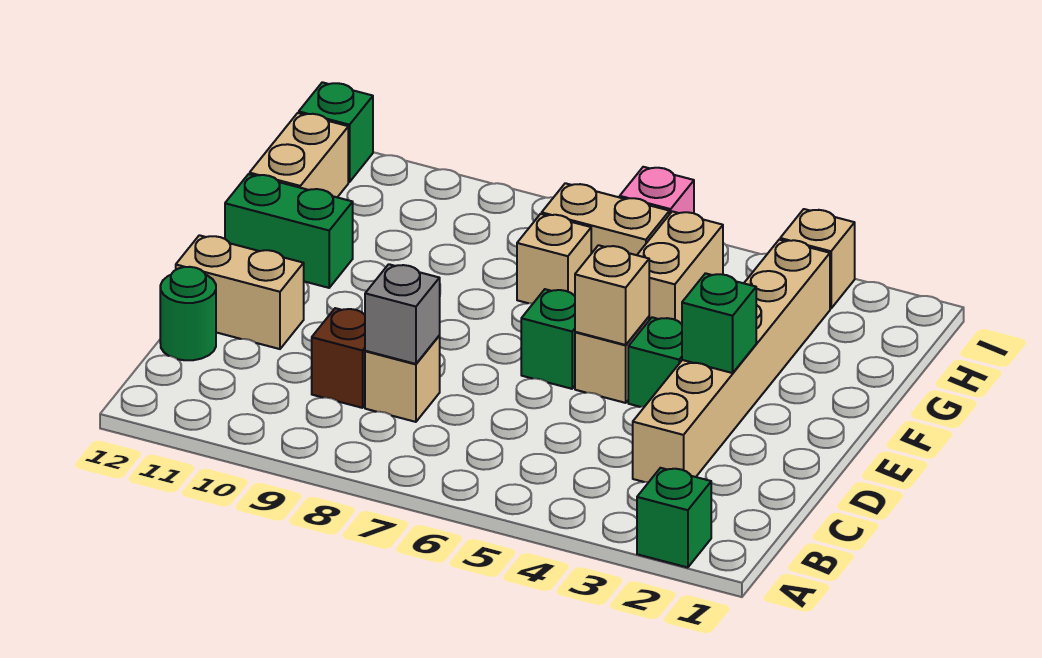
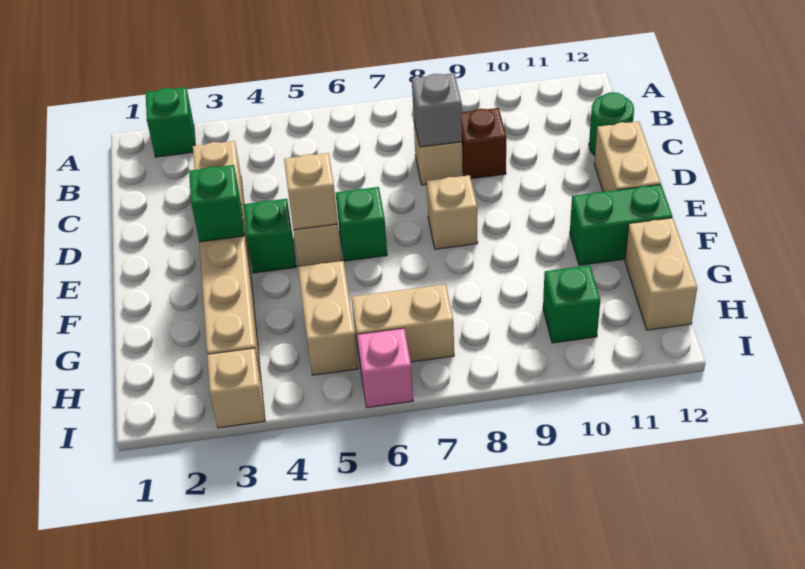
tan brick D11:D12 level 1 -> tan brick D12:E12 level 1
tan brick G7 level 1 -> tan brick E8 level 1
green brick I12 level 1 -> green brick H10 level 1

